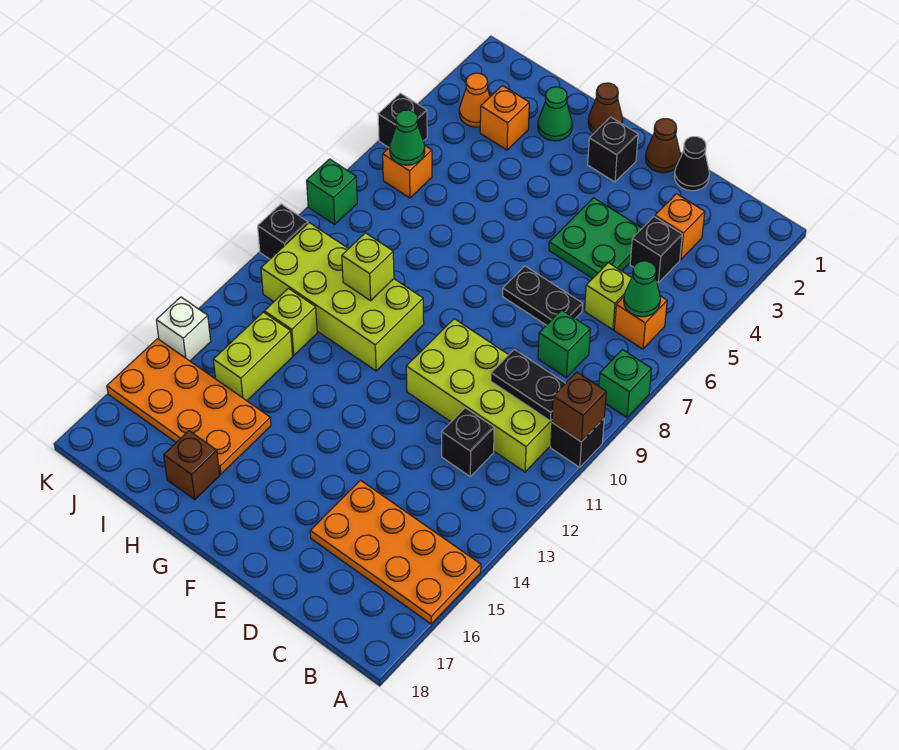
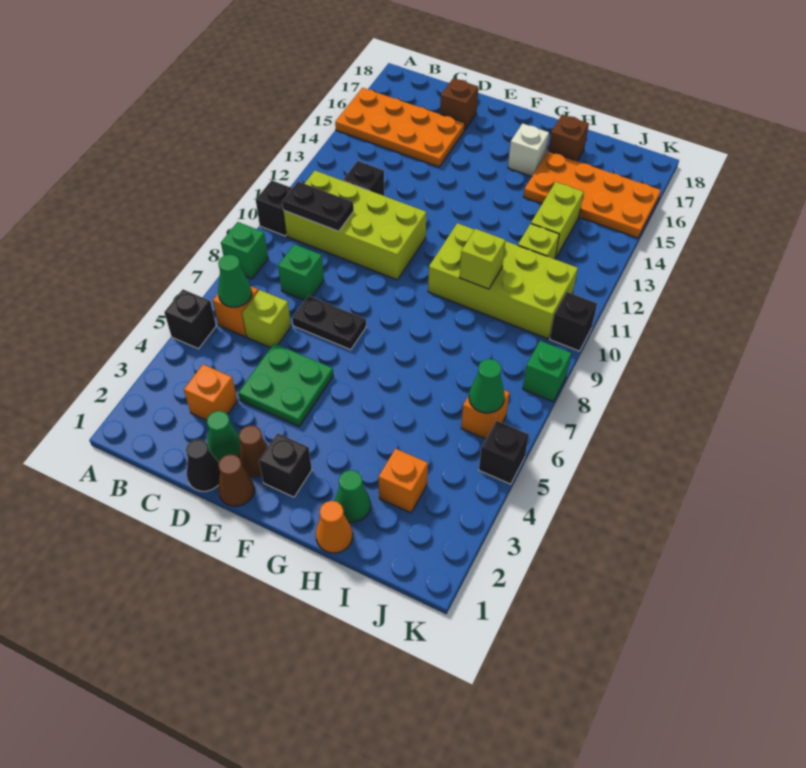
brown brick A10 level 2 -> brown brick D17 level 1
black brick C4 level 1 -> black brick A5 level 1
none -> green cone D2 level 1
brown cone G1 level 1 -> brown cone E2 level 1
orange cone J3 level 1 -> orange cone H1 level 1
white brick K14 level 1 -> white brick G16 level 1

